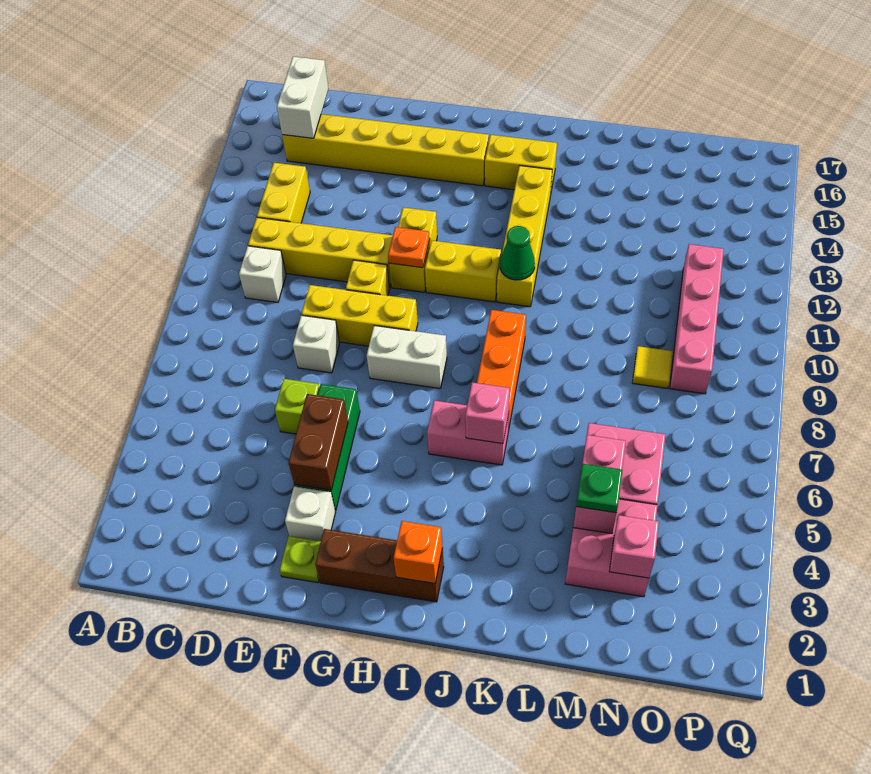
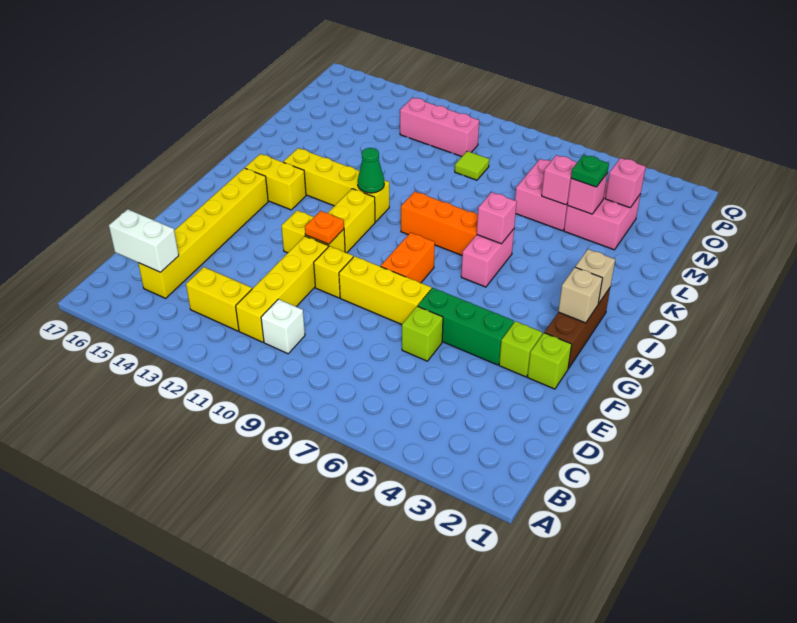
white brick E8 level 1 -> none
yellow brick E9:G9 level 1 -> yellow brick F7:F9 level 1
lime plate F2 level 1 -> lime brick F2 level 1
white brick F3 level 1 -> lime brick F3 level 1
brown brick F4:F5 level 2 -> none
white brick G8:H8 level 1 -> orange brick G8:H8 level 1
none -> tan brick H2 level 2
orange brick I2 level 2 -> tan brick I2 level 2
yellow brick I15:J15 level 1 -> yellow brick I14:I15 level 1
yellow tile N9 level 1 -> lime tile N9 level 1
pink brick O9:O12 level 1 -> pink brick O10:O12 level 1

